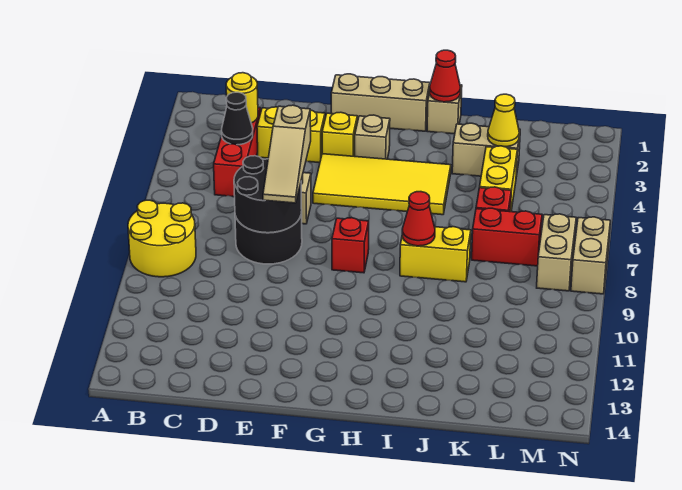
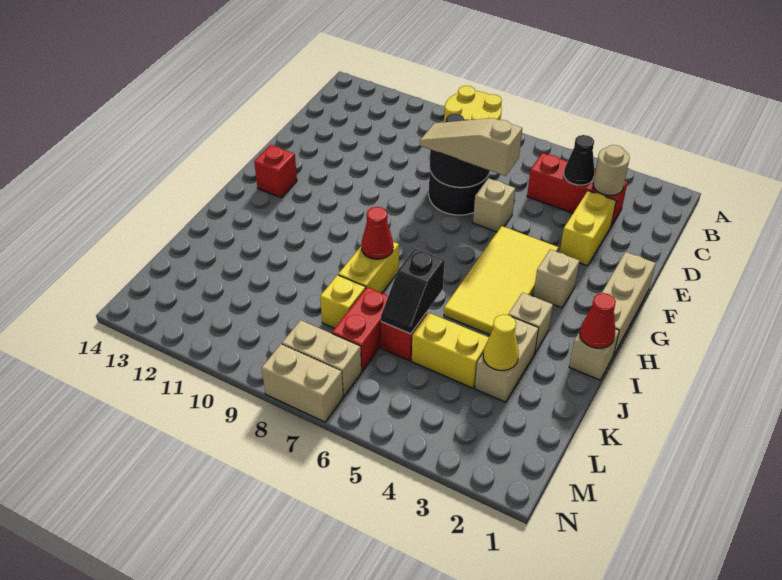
yellow round brick C3 level 2 -> tan round brick C3 level 2
yellow brick F3 level 1 -> yellow brick K8 level 1
red brick G8 level 1 -> red brick G13 level 1
none -> tan brick I3 level 1
none -> black slope J6:K6 level 2 top J

